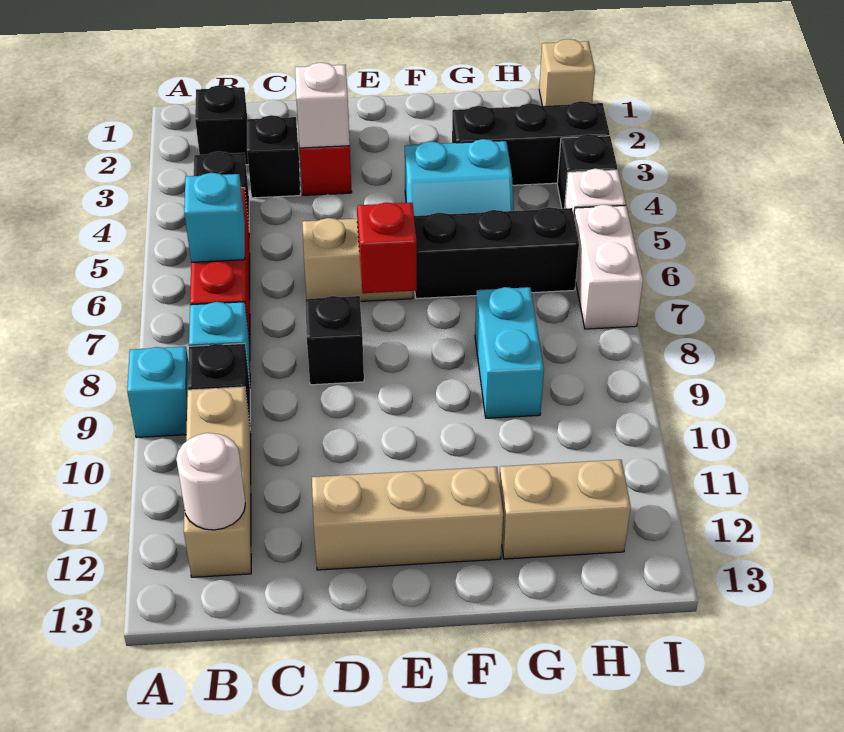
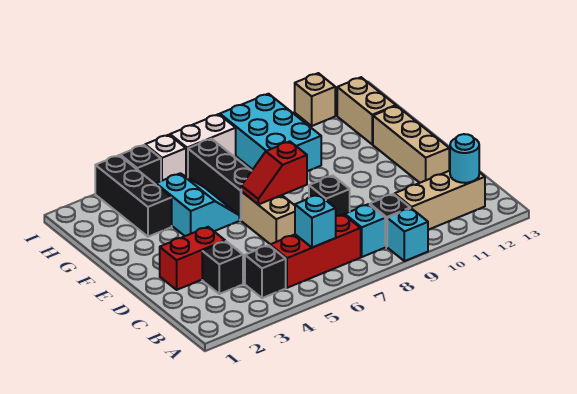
black brick B2 level 1 -> none
white round brick B12 level 2 -> cyan round brick B12 level 2
white brick D3 level 2 -> none
cyan brick G8:G9 level 1 -> cyan brick G8:I9 level 1
tan brick I1 level 1 -> tan brick I11 level 1

